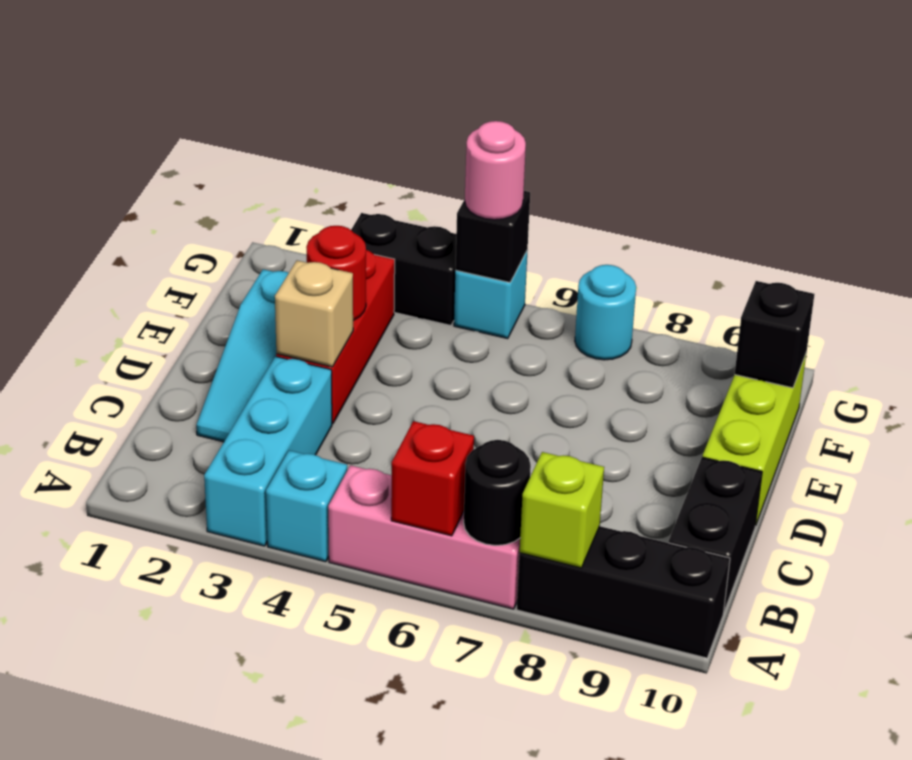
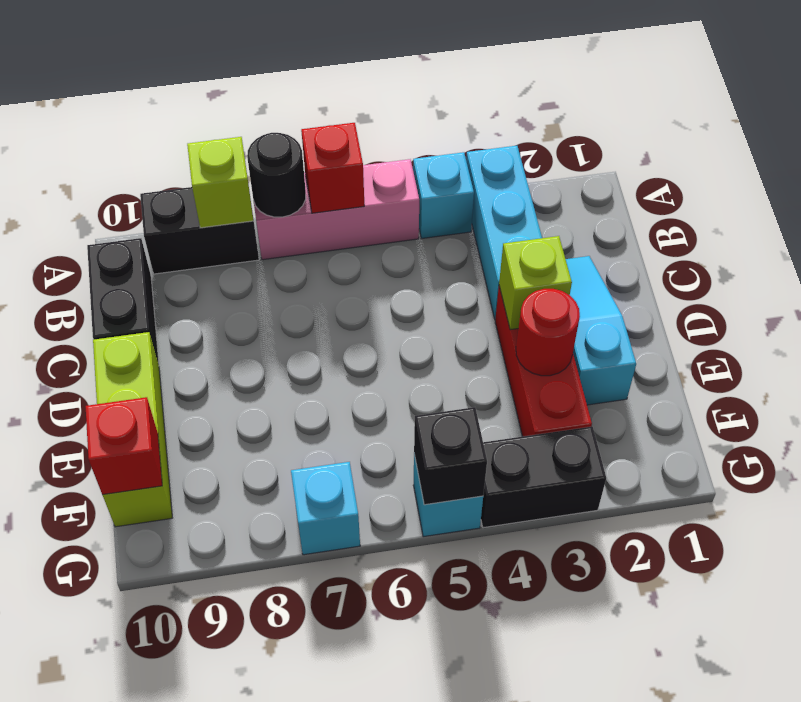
black brick A8:A10 level 1 -> black brick A8:A9 level 1
tan brick D3 level 2 -> lime brick D3 level 2
black brick F10 level 2 -> red brick F10 level 2
pink round brick G5 level 3 -> none
cyan round brick G7 level 1 -> cyan brick G7 level 1

